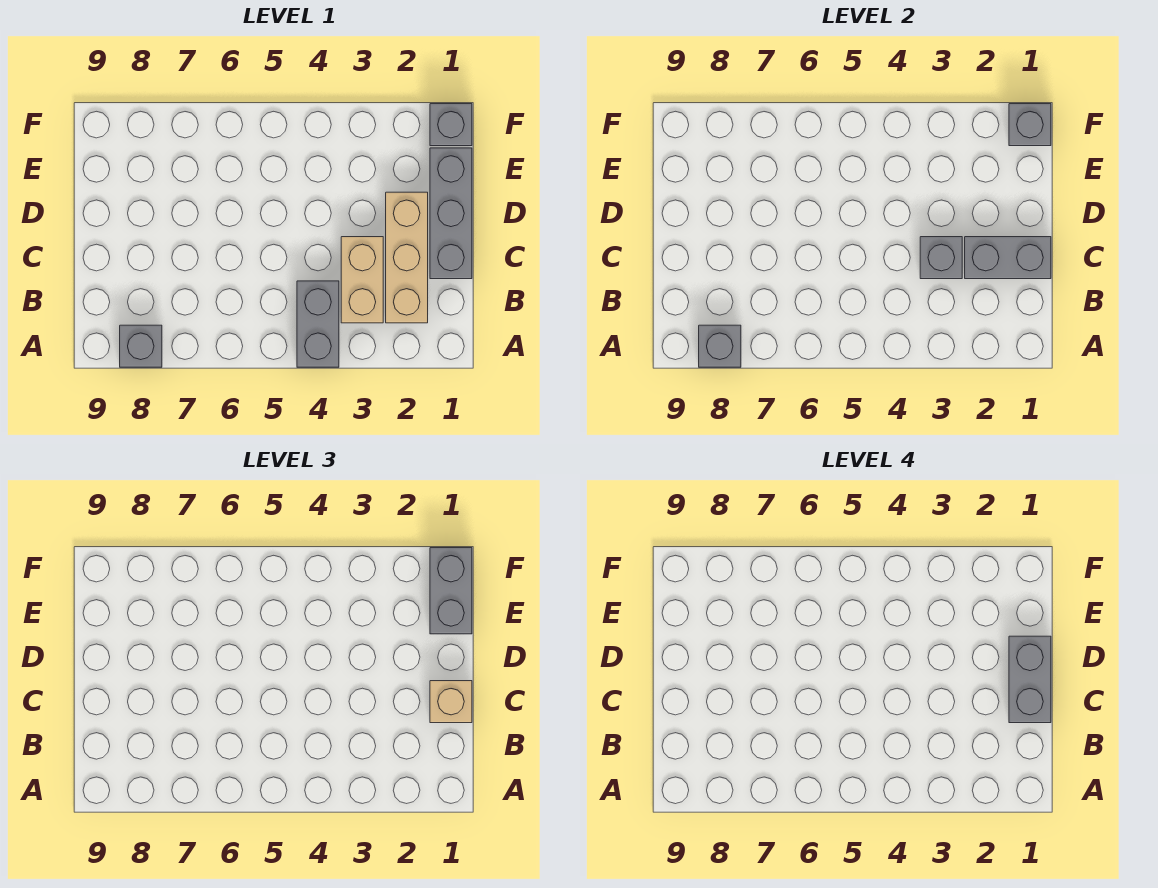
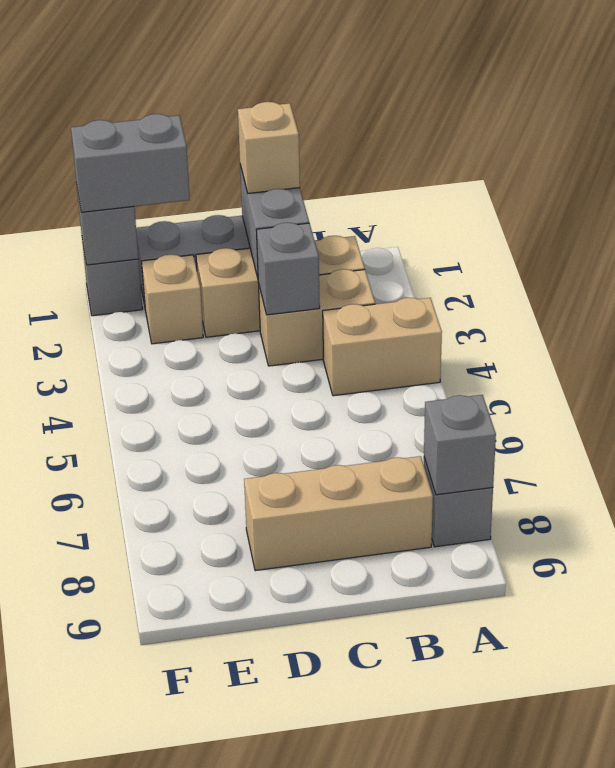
grey brick A4:B4 level 1 -> tan brick A4:B4 level 1
none -> tan brick B8:D8 level 1
grey brick C1:D1 level 4 -> none
none -> tan brick E2 level 1

